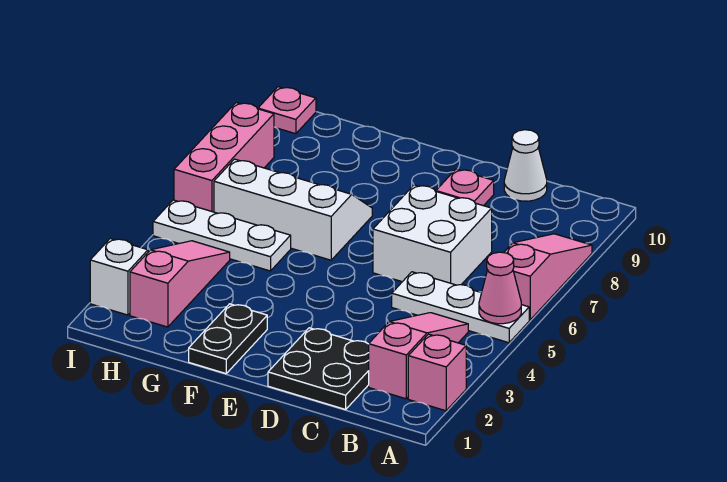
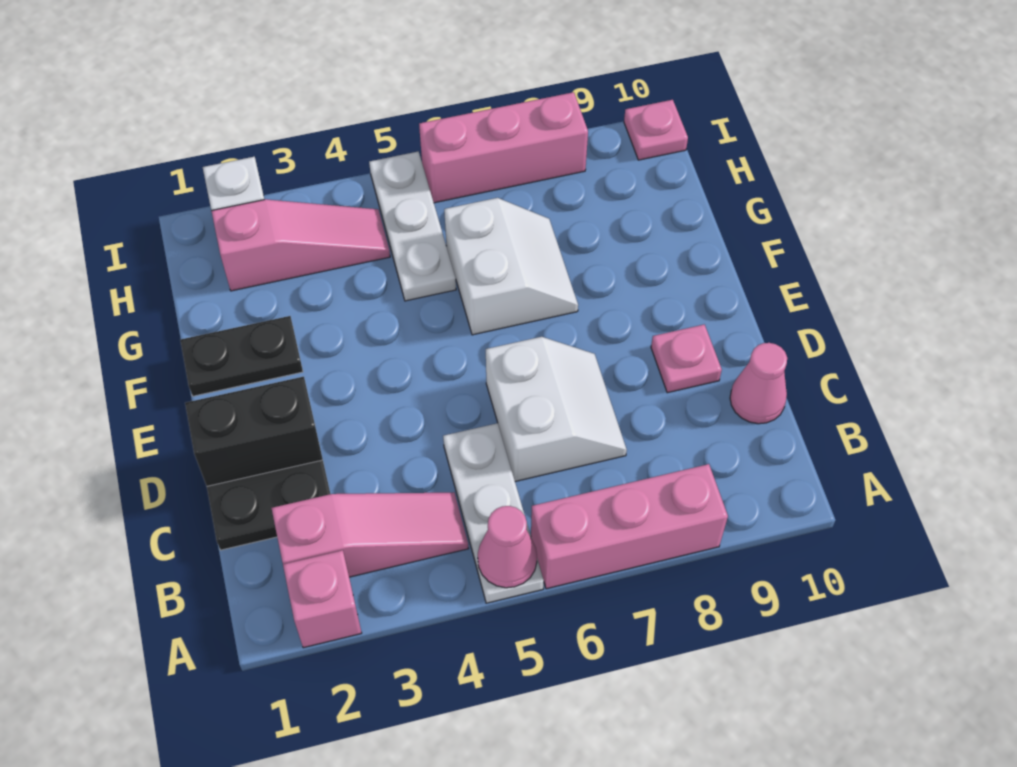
pink slope A6:A8 level 1 top 6 -> pink brick A6:A8 level 1
white brick C6:D7 level 1 -> white slope C6:D7 level 1 top 6
white cone C10 level 1 -> pink cone C10 level 1
none -> black brick D1:D2 level 2
white slope F6:H7 level 1 top 6 -> white slope F6:G7 level 1 top 6

